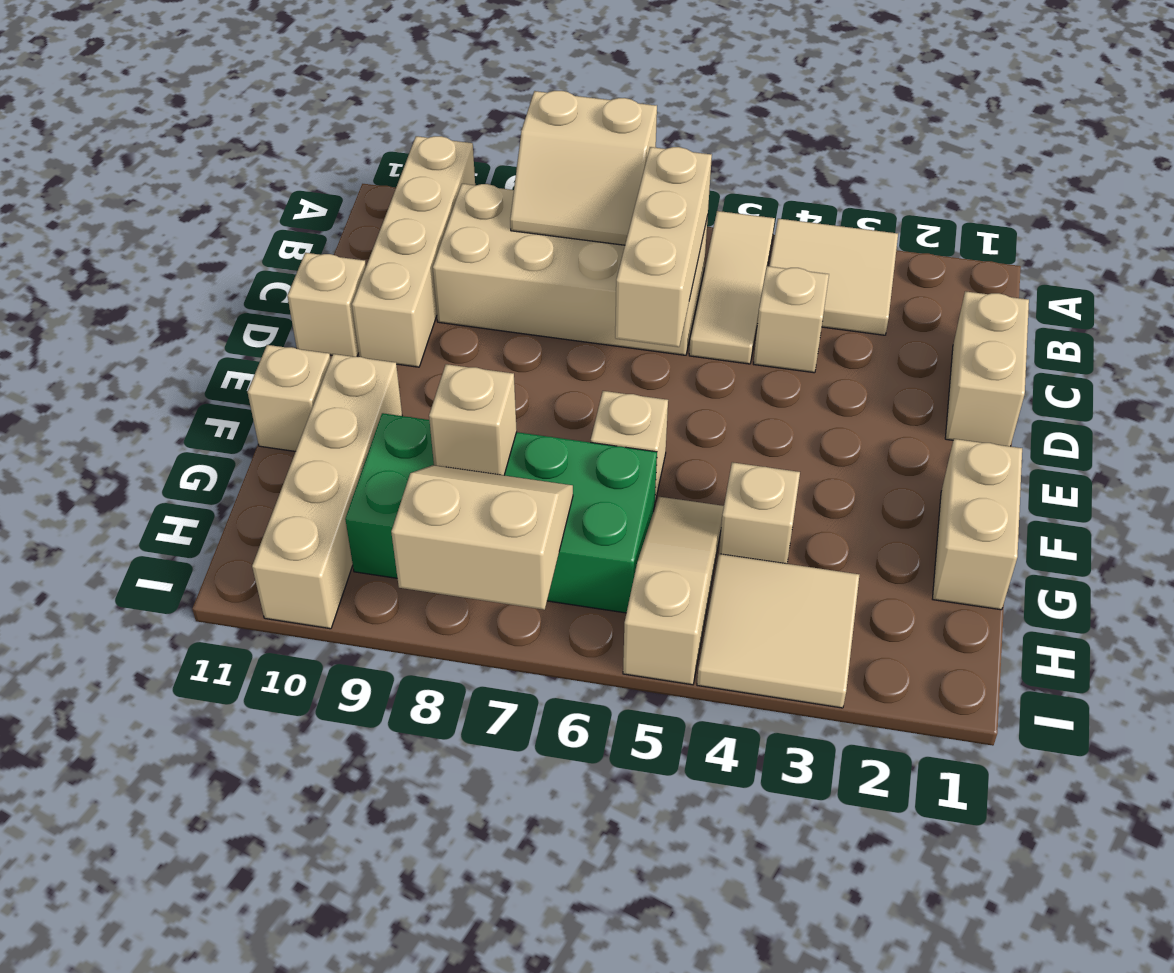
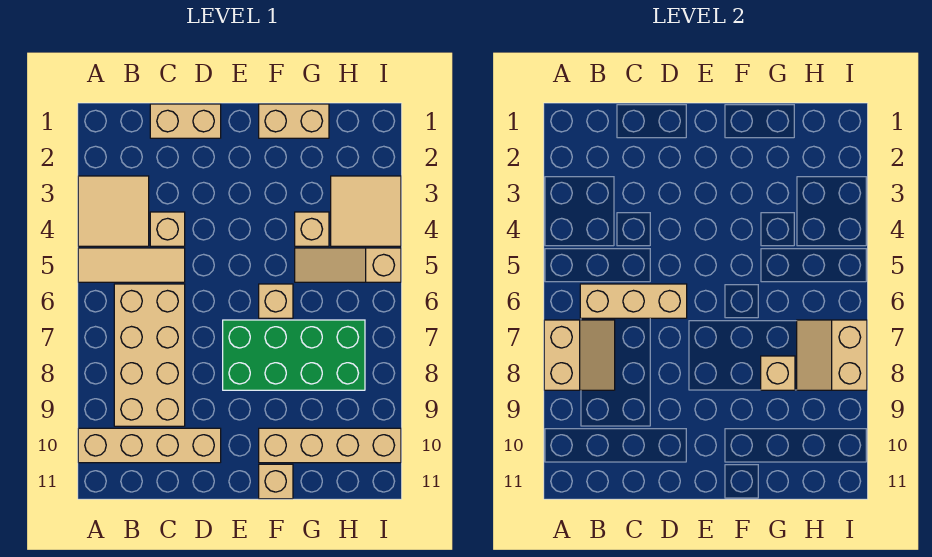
tan brick D11 level 1 -> none
green brick G6:H9 level 1 -> green brick E7:H8 level 1

